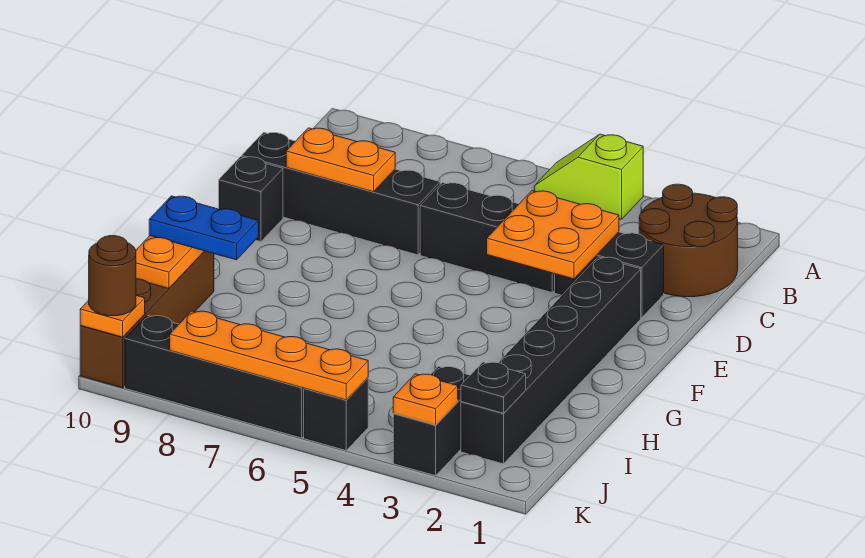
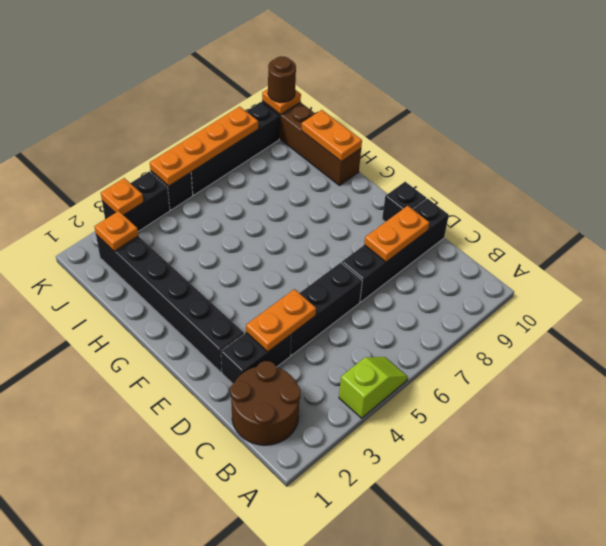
orange plate D3:E4 level 2 -> orange plate D3:D4 level 2
blue plate H9:H10 level 3 -> none
black plate J2 level 2 -> orange plate J2 level 2
black brick J3:K3 level 1 -> black brick K3:K4 level 1

